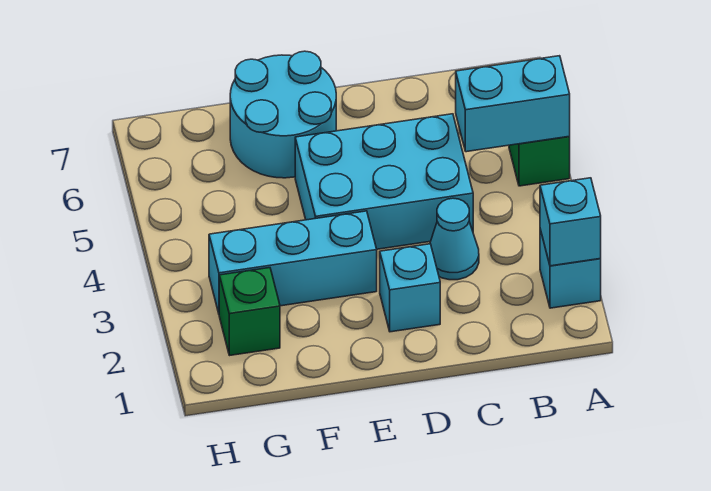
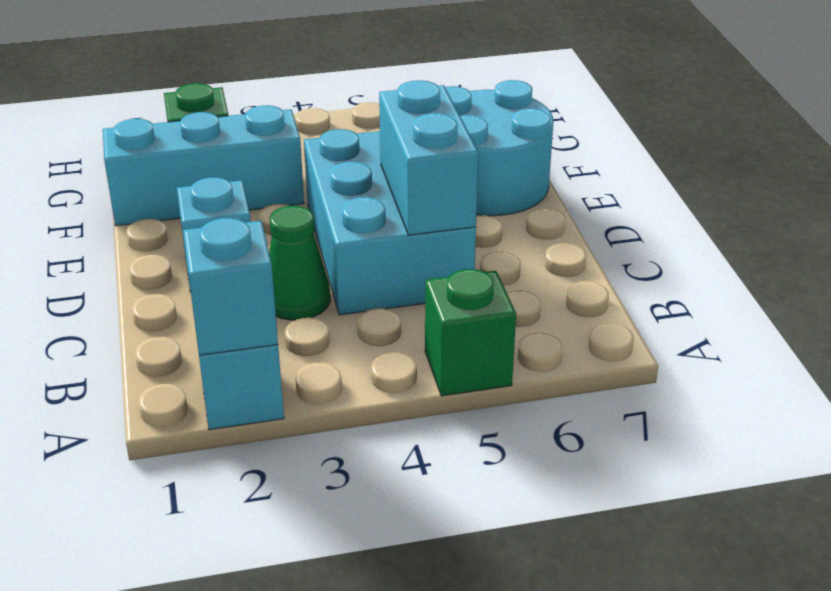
cyan brick A5:B5 level 2 -> cyan brick C5:D5 level 2
cyan cone C3 level 1 -> green cone C3 level 1
cyan brick E3:G3 level 1 -> cyan brick F1:F3 level 1

